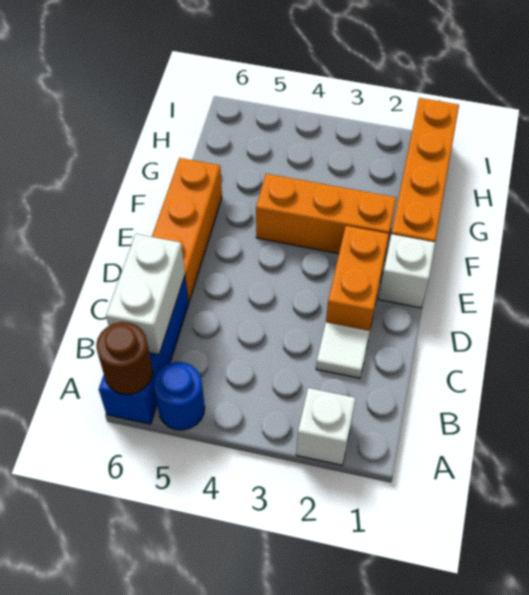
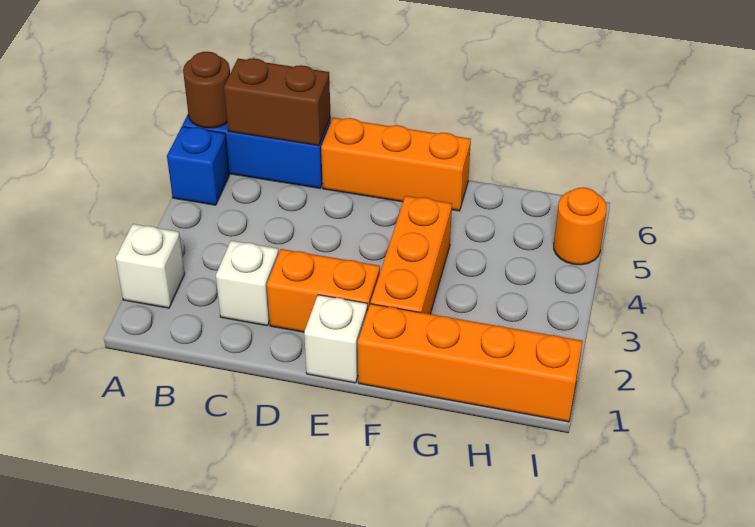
blue round brick A5 level 1 -> blue brick A5 level 1
white brick B6:C6 level 2 -> brown brick B6:C6 level 2
white tile C2 level 1 -> white brick C2 level 1
none -> orange round brick I5 level 1

